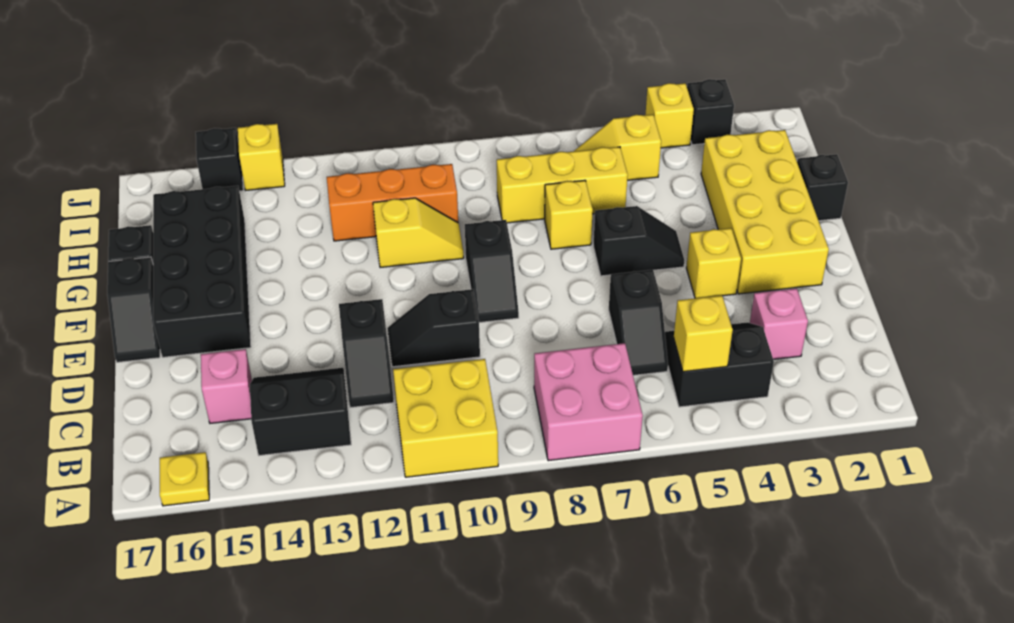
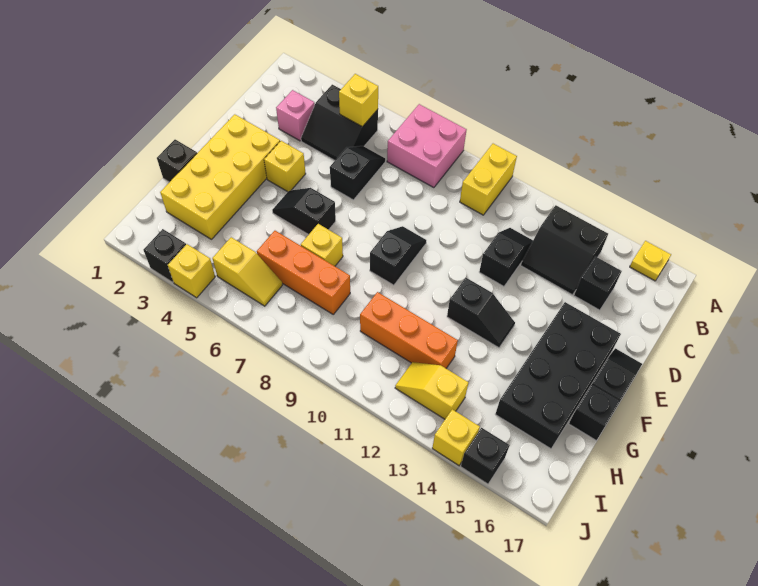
yellow brick A10:B11 level 1 -> yellow brick A10:B10 level 1
pink brick C15 level 1 -> black brick C15 level 1
black slope D10:D11 level 1 top 10 -> black slope F12:F13 level 1 top 12
yellow slope G10:G11 level 1 top 11 -> yellow slope I12:I13 level 1 top 13
yellow brick H6:H8 level 1 -> orange brick H6:H8 level 1

